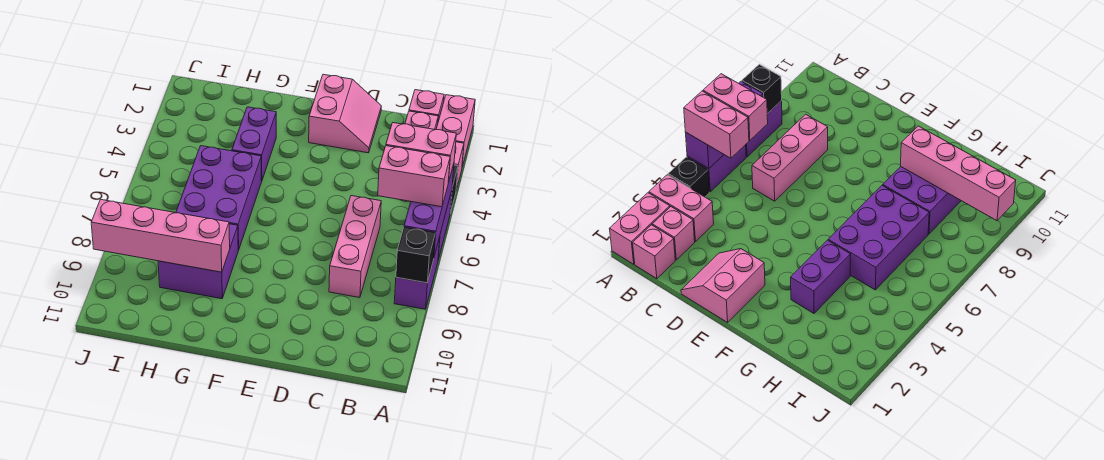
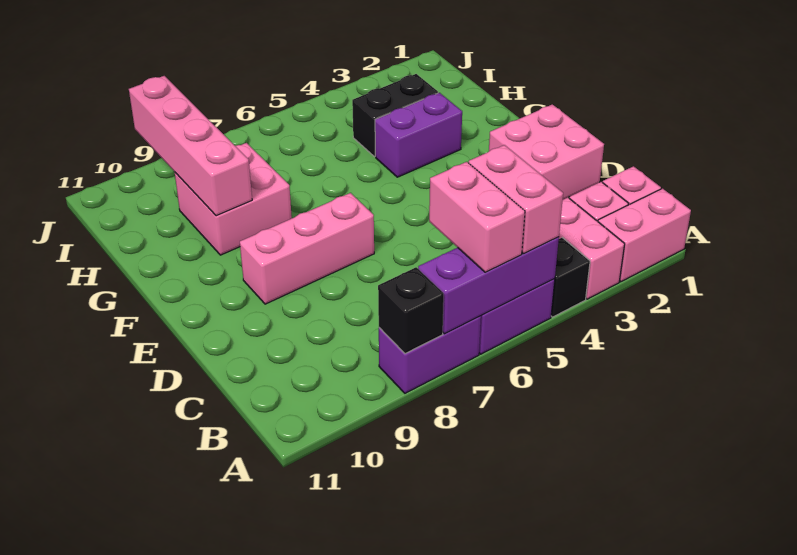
pink brick C6:C8 level 1 -> pink brick E7:E9 level 1
pink slope D1:E2 level 1 top E -> pink brick D1:E2 level 1
purple brick G5:H7 level 1 -> none
purple brick G8:H9 level 1 -> pink brick G8:H9 level 1
none -> black brick H3:H4 level 1

